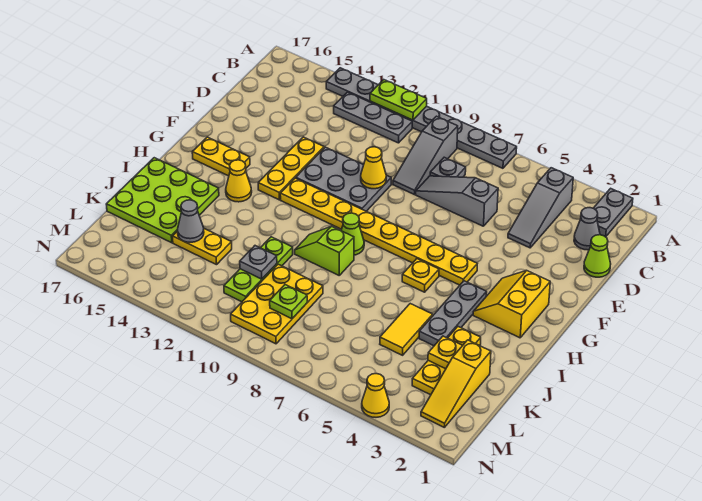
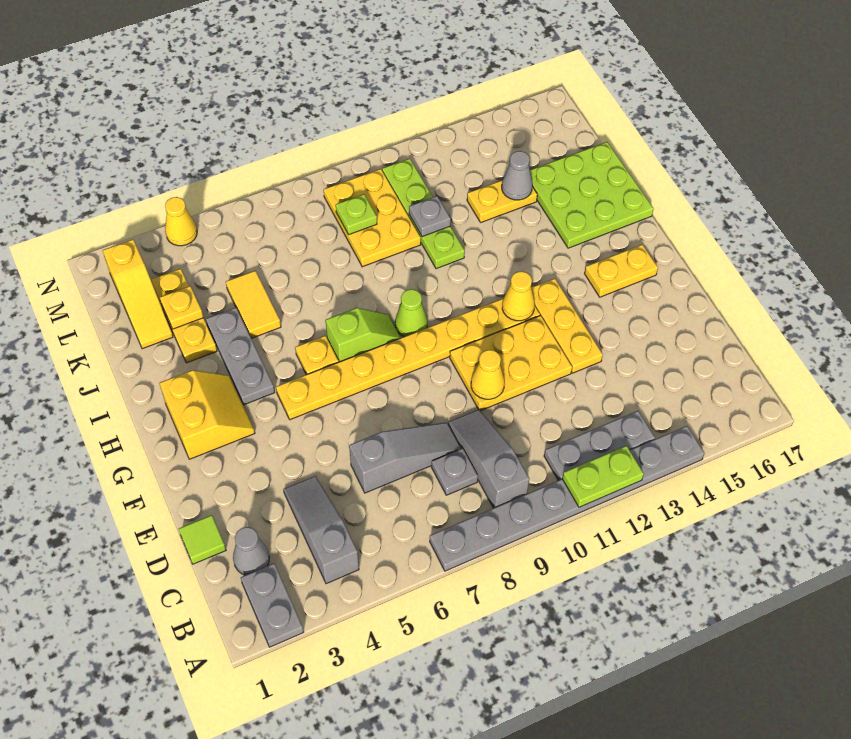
lime cone D1 level 1 -> lime tile D1 level 1
grey plate E10:F12 level 1 -> yellow plate E10:F12 level 1
yellow cone H14 level 1 -> yellow cone G12 level 2
lime slope I9:I10 level 1 top 9 -> lime slope H7:H8 level 1 top 7
lime plate J11:L11 level 1 -> lime plate J11:M11 level 1
yellow slope K2:M2 level 1 top K -> yellow slope K2:M2 level 1 top M

